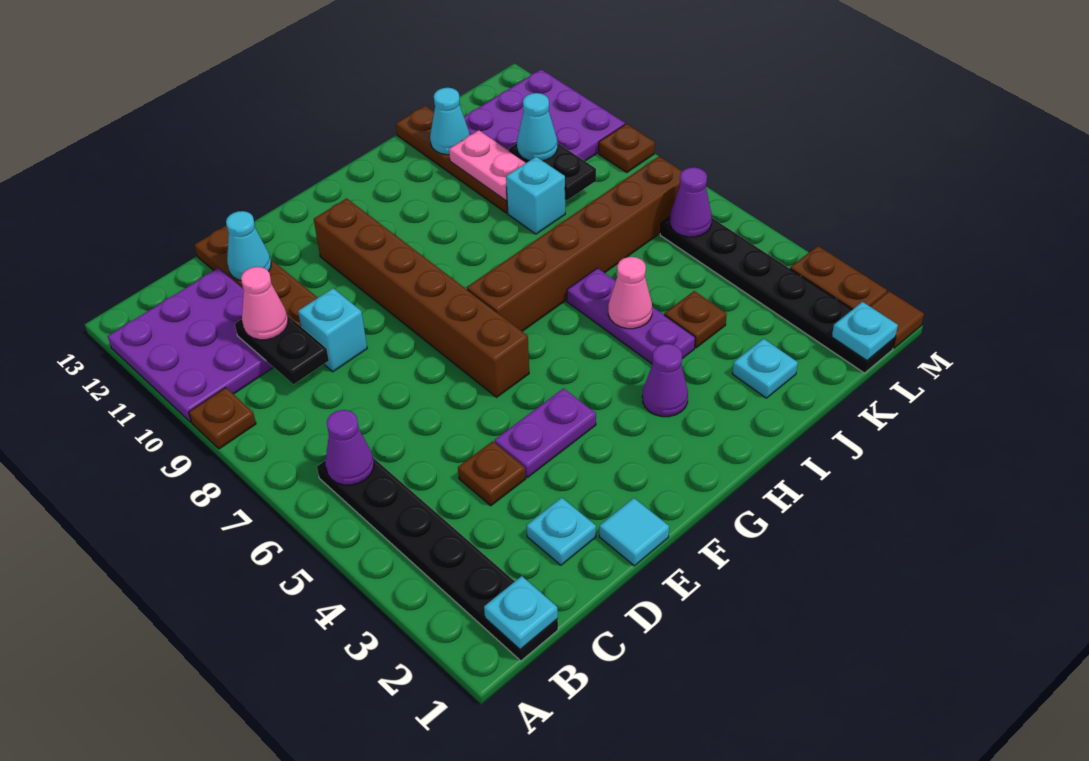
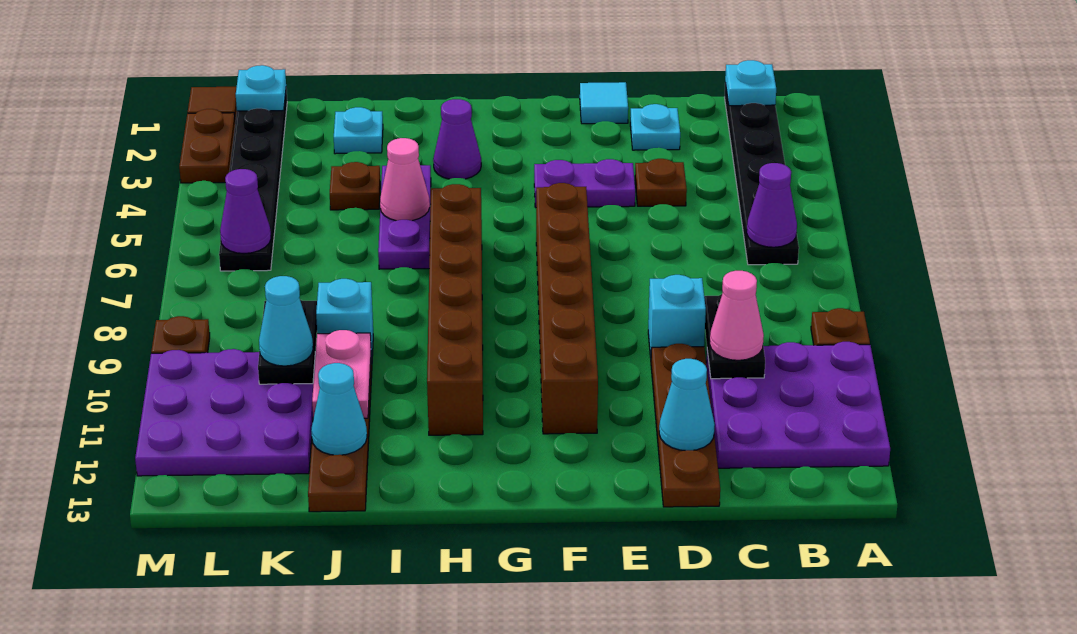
brown brick G7:L7 level 1 -> brown brick H6:H11 level 1

